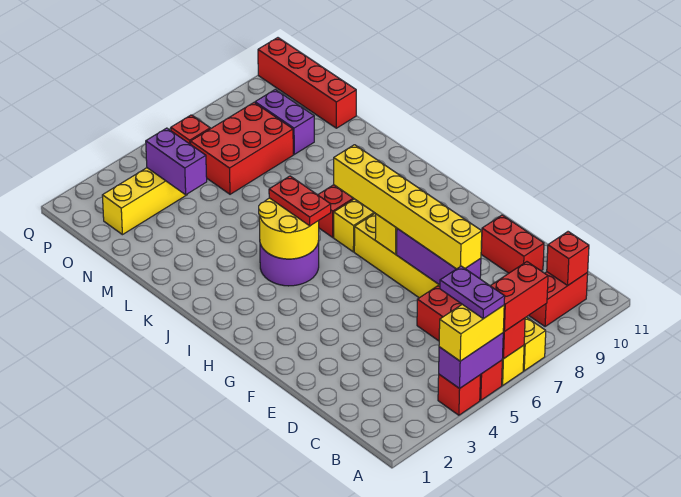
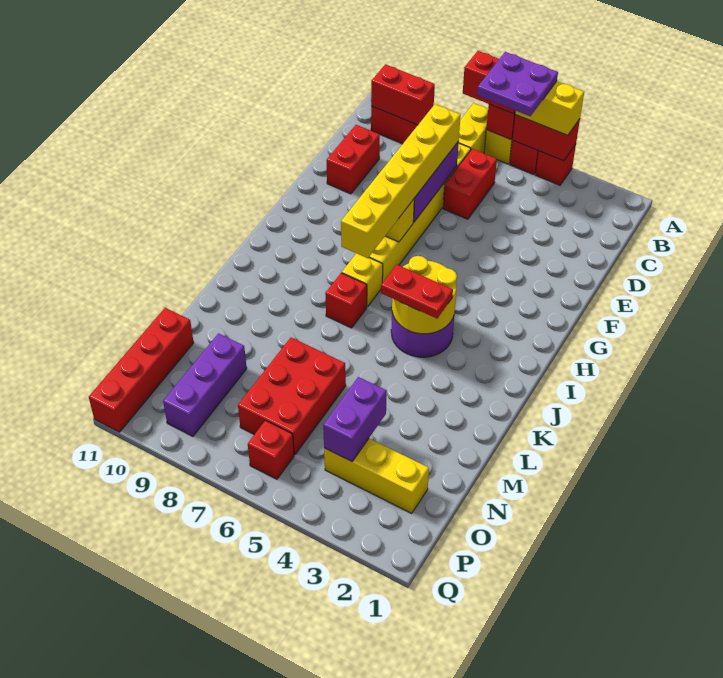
purple brick A4:A5 level 2 -> red brick A4:A5 level 2
purple plate A5:B5 level 4 -> purple plate A5:B6 level 4
red brick B10 level 2 -> red brick B9:B10 level 2
red plate I5:J5 level 3 -> red plate J4:J5 level 3
red brick N6:O8 level 1 -> red brick M6:O7 level 1
purple brick N9:O9 level 1 -> purple brick N9:P9 level 1

